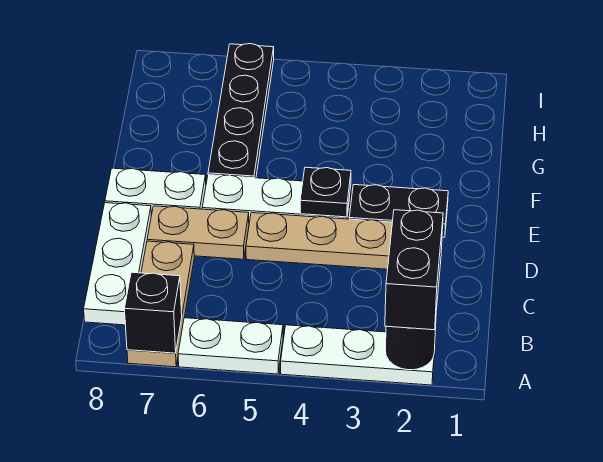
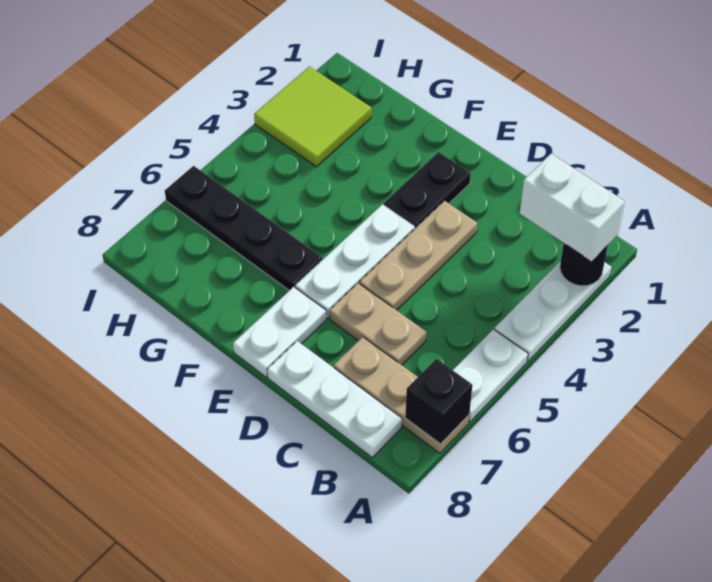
black brick A2:B2 level 3 -> white brick A2:B2 level 3
tan plate D6:D7 level 1 -> tan plate C6:D6 level 1
black plate E4 level 2 -> none
none -> lime tile H2:I3 level 1

